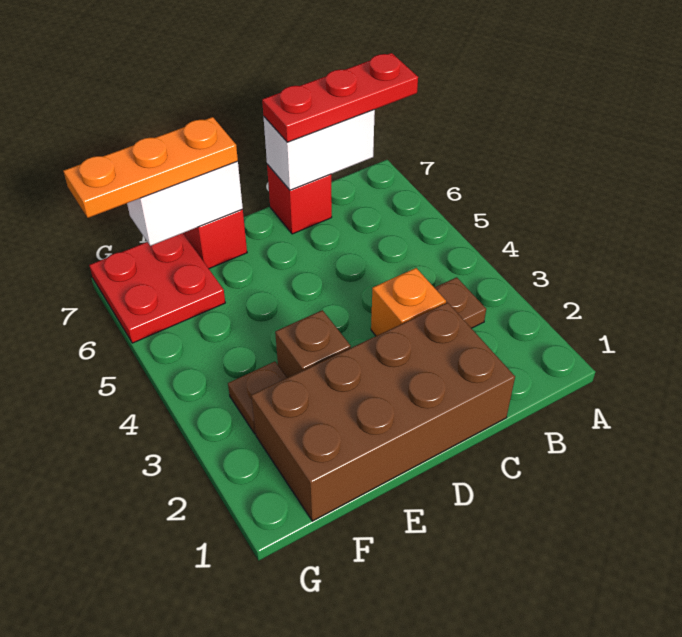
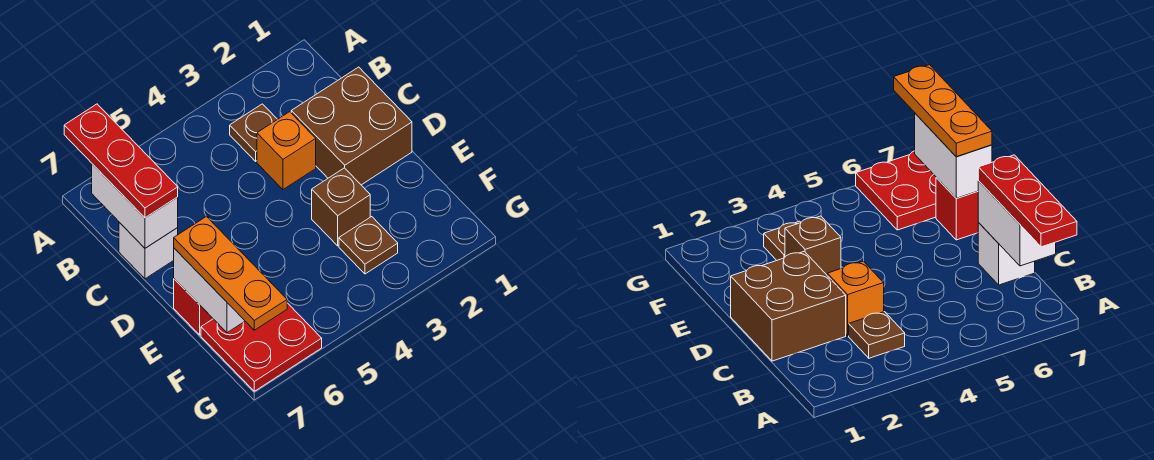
brown brick C1:F2 level 1 -> brown brick C1:D2 level 1
red brick C7 level 1 -> white brick C7 level 1

